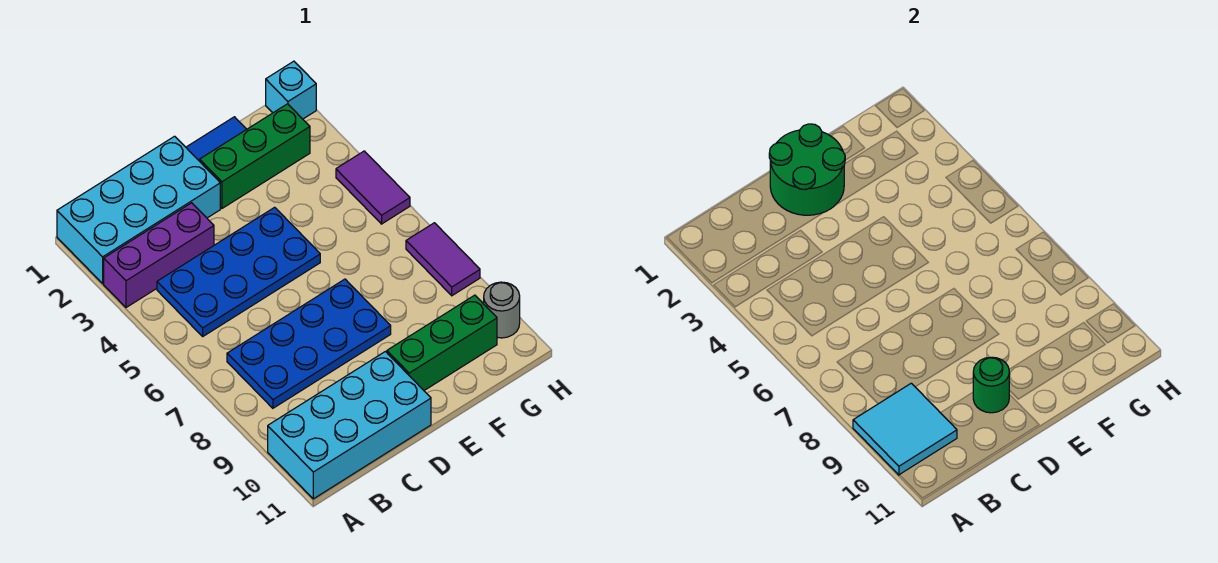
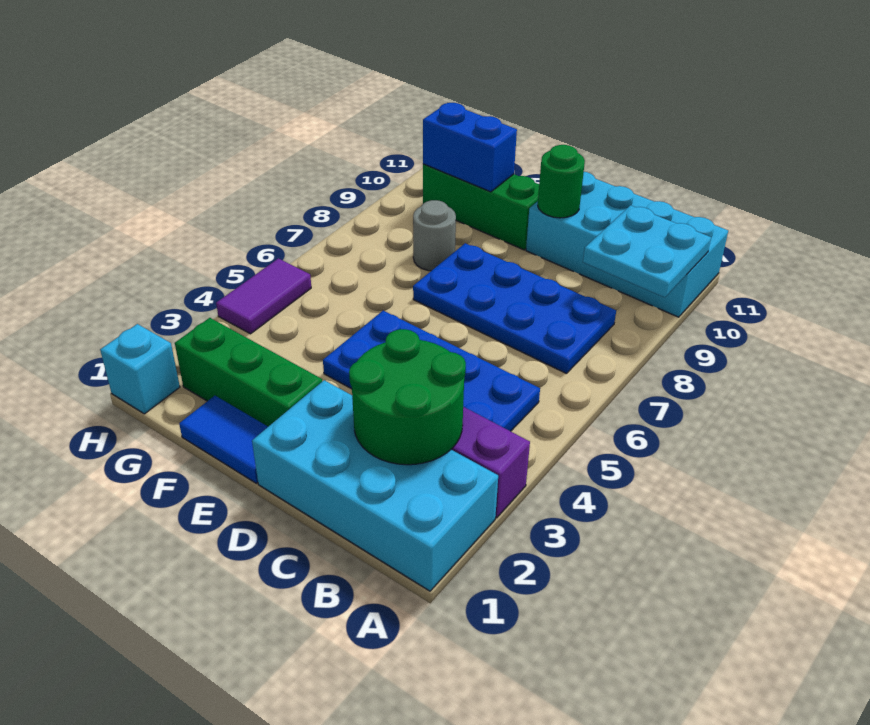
cyan tile A9:B10 level 2 -> cyan plate A9:B10 level 2
green round brick D1:E2 level 2 -> green round brick B2:C3 level 2
none -> blue brick F10:G10 level 2
purple tile H7:H8 level 1 -> none
grey round brick H10 level 1 -> grey round brick F8 level 1

